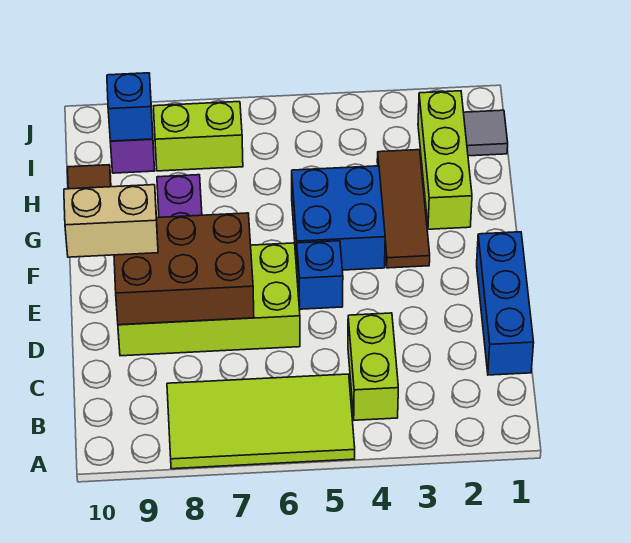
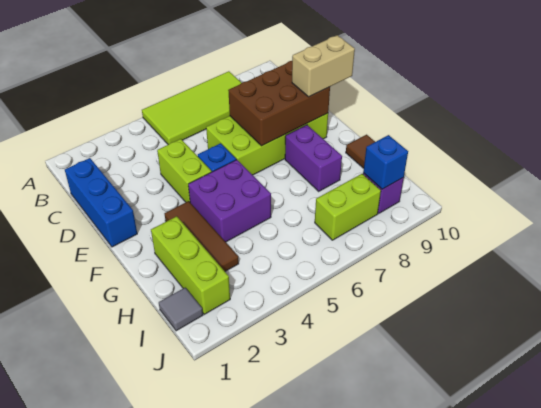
lime brick B4:C4 level 1 -> lime brick D4:E4 level 1
blue brick F4:G5 level 1 -> purple brick F4:G5 level 1

